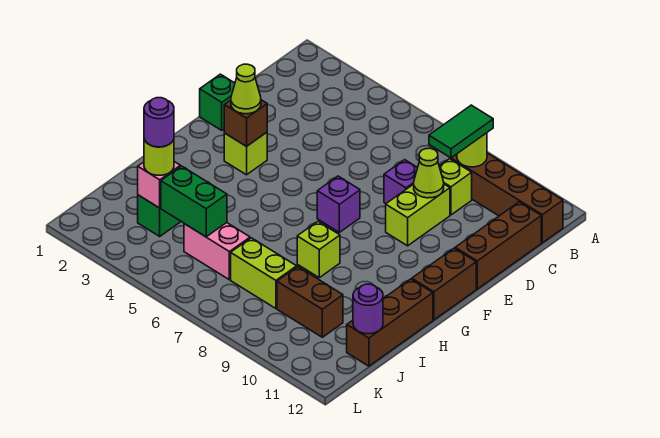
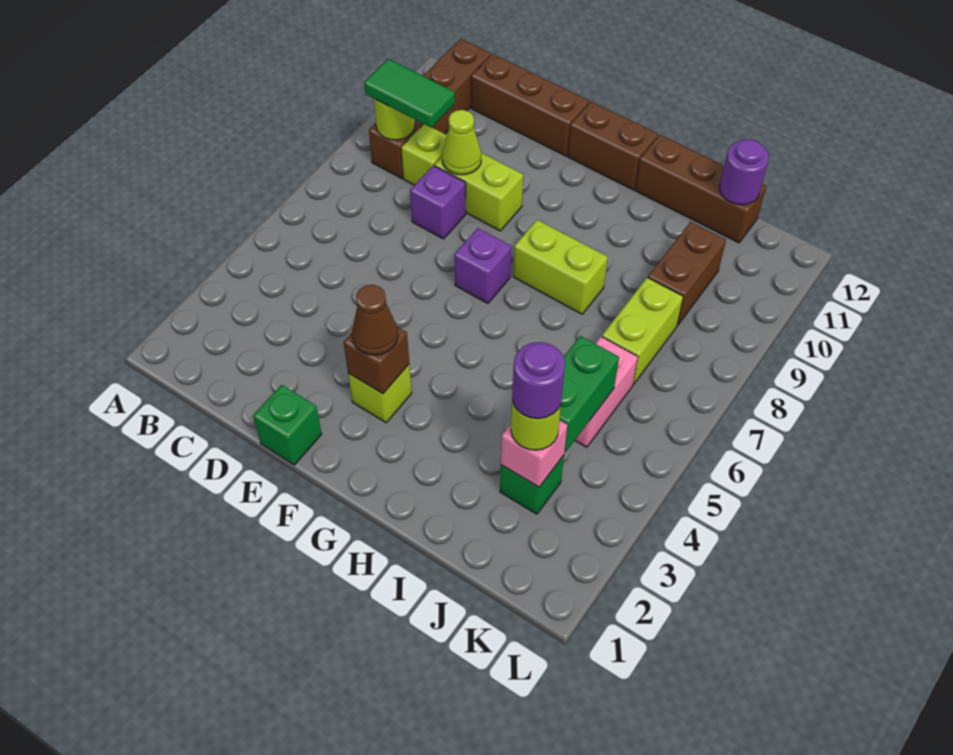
lime cone F3 level 3 -> brown cone F3 level 3
lime brick H8 level 1 -> lime brick G8:H8 level 1

